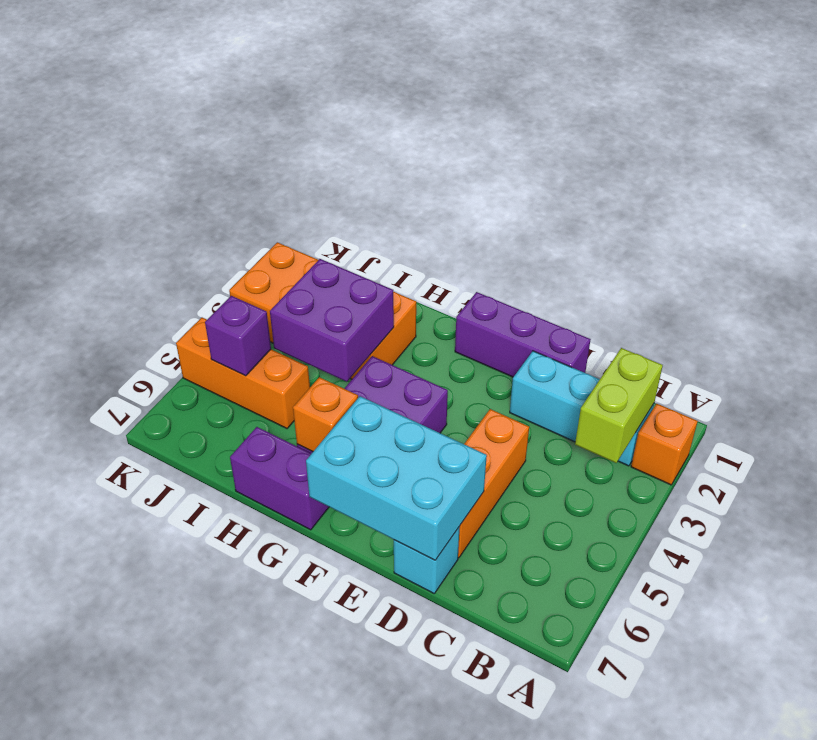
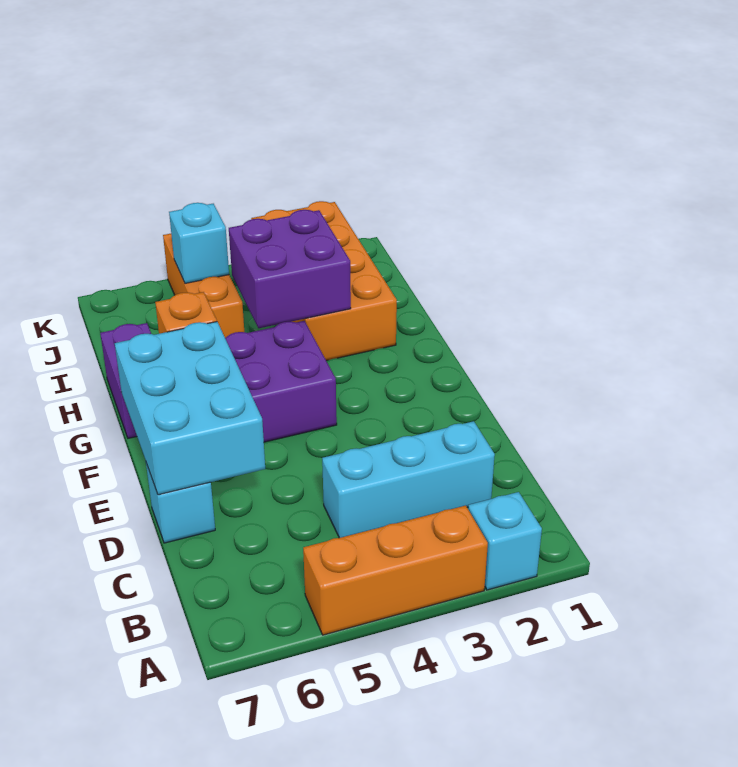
orange brick A2 level 1 -> cyan brick A2 level 1
cyan brick B2:D2 level 1 -> cyan brick C2:C4 level 1
lime brick B2:B3 level 2 -> none
purple brick D1:F1 level 1 -> none
orange brick D4:D6 level 1 -> orange brick A3:A5 level 1
purple brick J5 level 2 -> cyan brick J5 level 2

